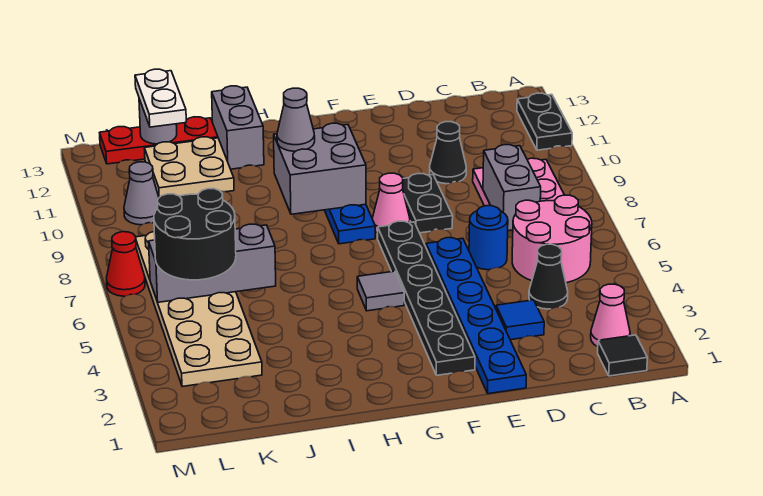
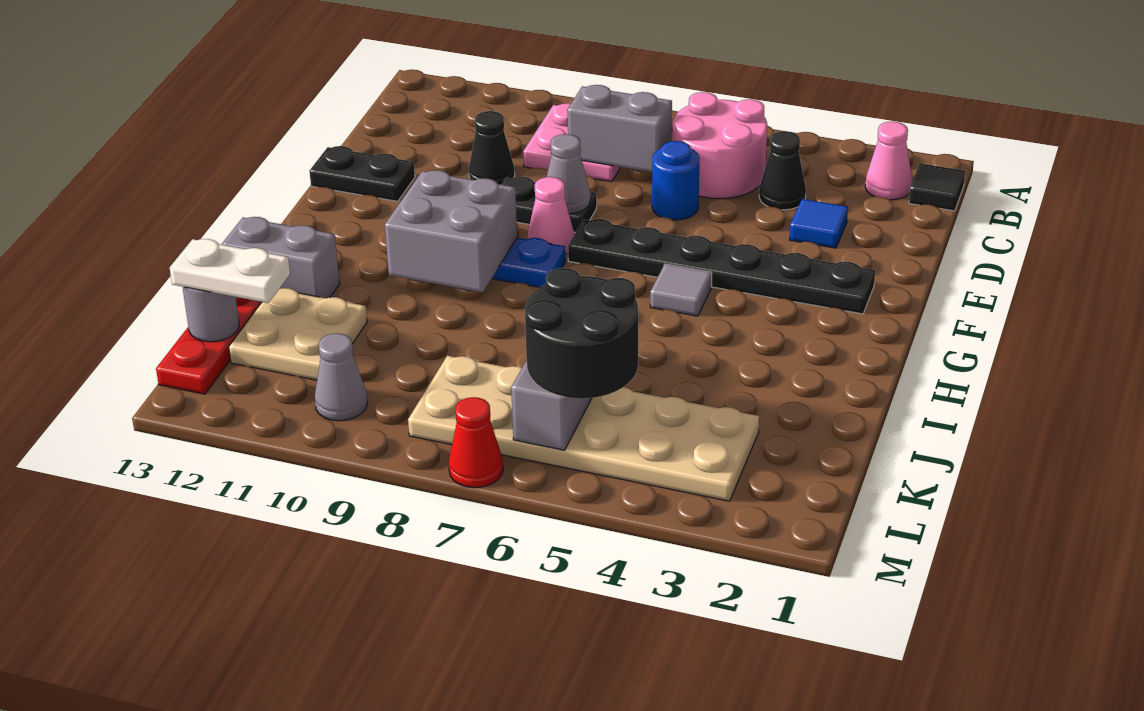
black plate A11:A12 level 1 -> black plate E12:E13 level 1
blue plate E1:E6 level 1 -> none
grey cone H10 level 3 -> grey cone E8 level 2

